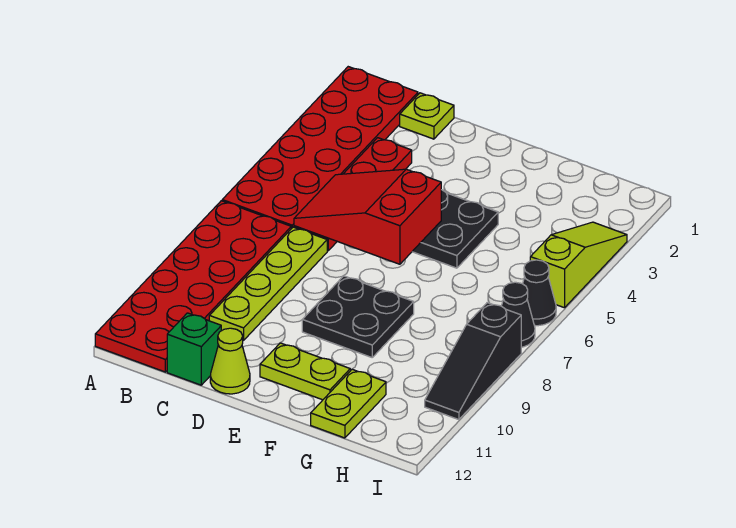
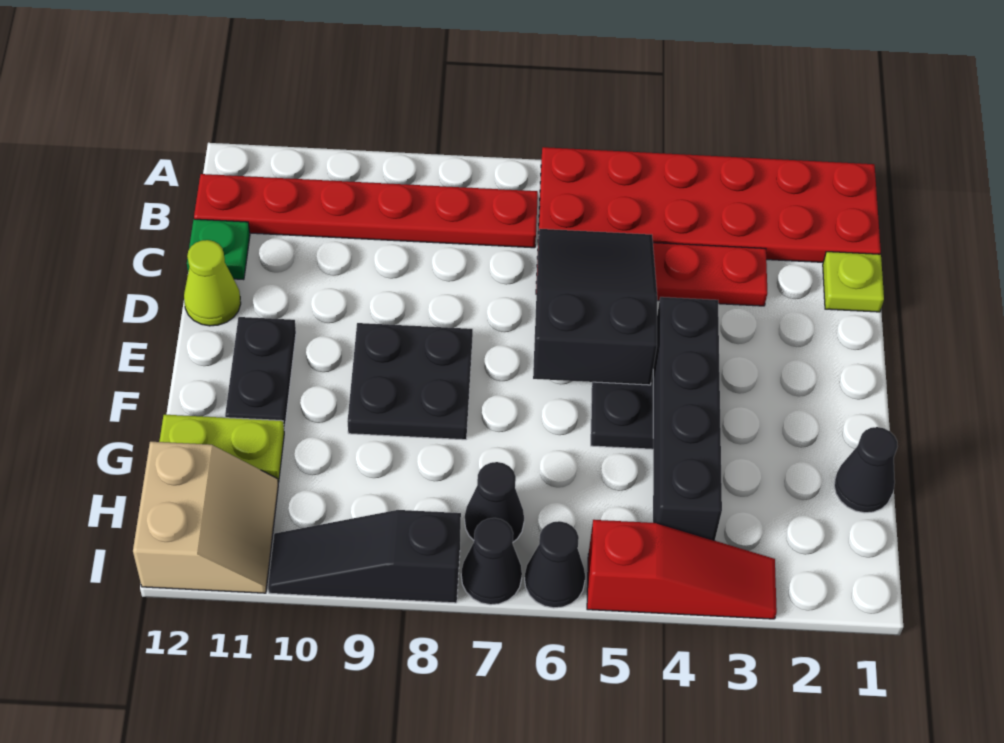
red plate A7:B12 level 1 -> red plate B7:B12 level 1
red slope C5:E6 level 2 top E -> black slope C5:E6 level 2 top E
lime plate C7:C10 level 1 -> none
green brick C12 level 1 -> green plate C12 level 1
none -> black brick E4:H4 level 2
lime plate E11:F11 level 1 -> black plate E11:F11 level 1
none -> black cone G1 level 1
none -> black cone H7 level 1
none -> tan slope H11:I12 level 1 top 12
lime slope I3:I5 level 1 top 5 -> red slope I3:I5 level 1 top 5

